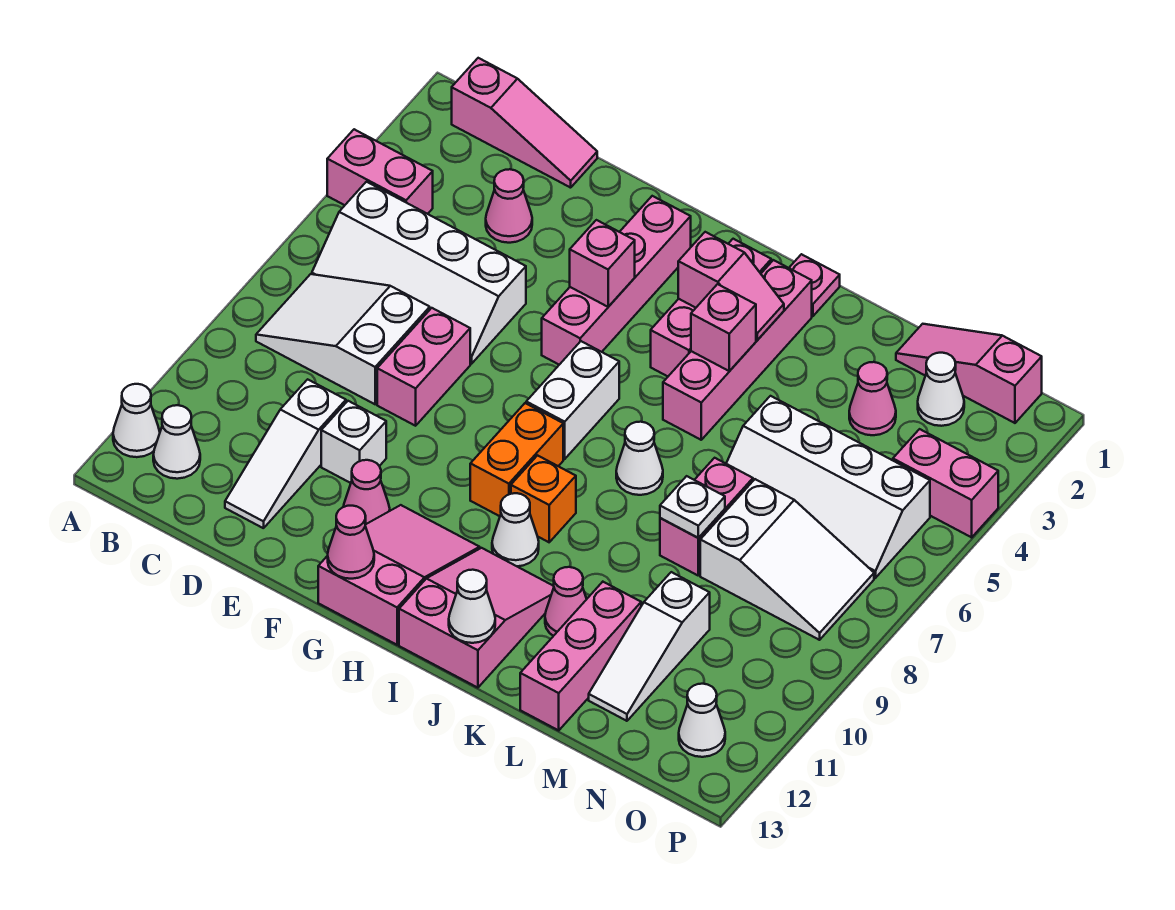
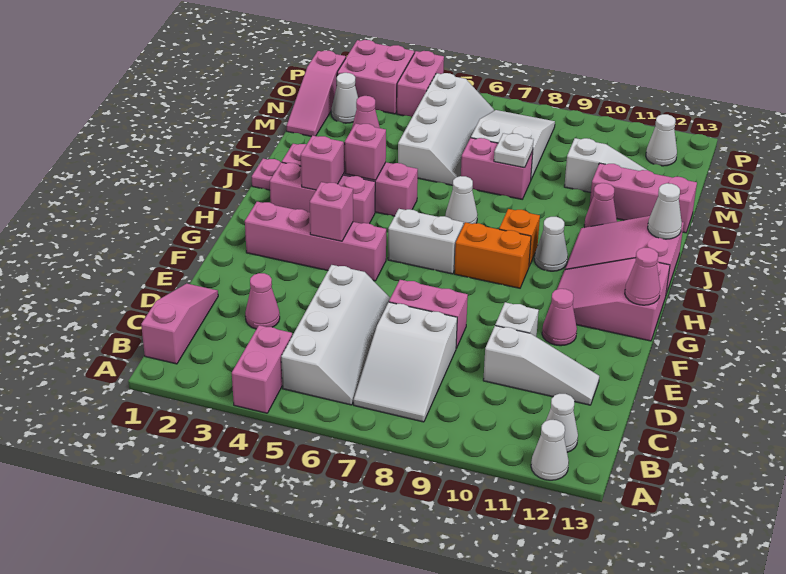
none -> pink brick O2:P3 level 1

